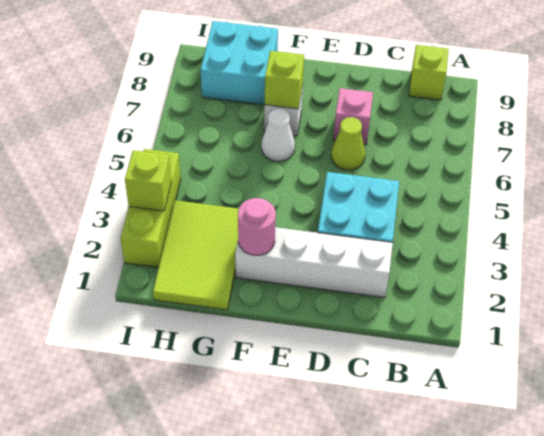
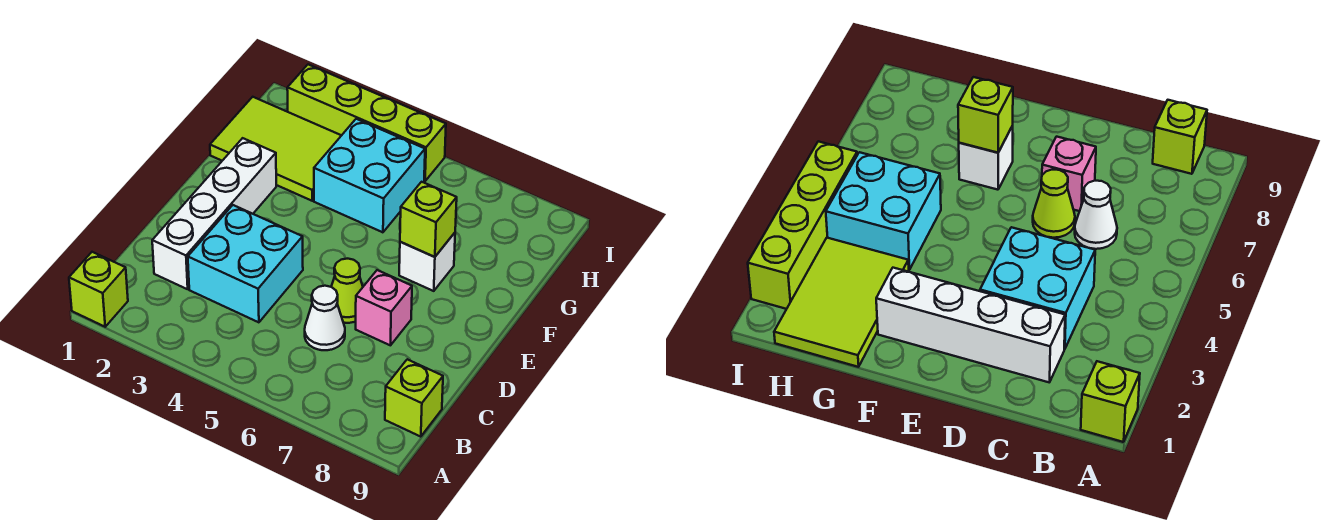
pink round brick F2 level 2 -> none
white cone F6 level 1 -> white cone C6 level 1
cyan brick G8:H9 level 1 -> cyan brick G4:H5 level 1
lime brick I2:I4 level 1 -> lime brick I2:I5 level 1
lime brick I3 level 2 -> lime brick A1 level 1

